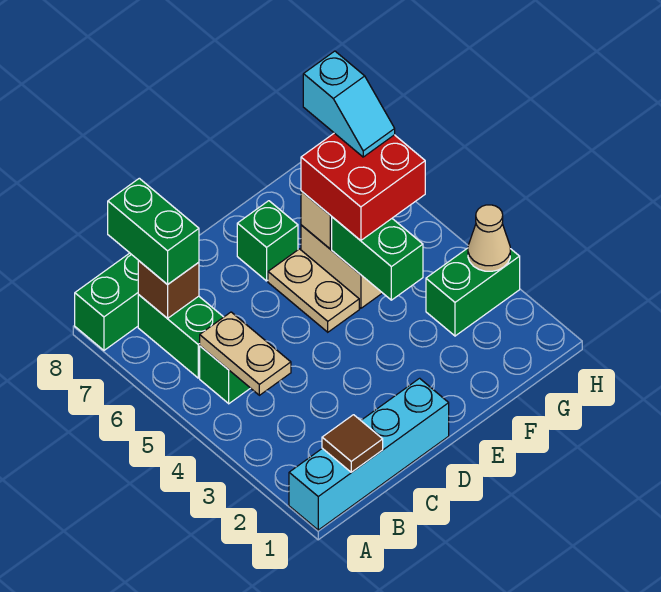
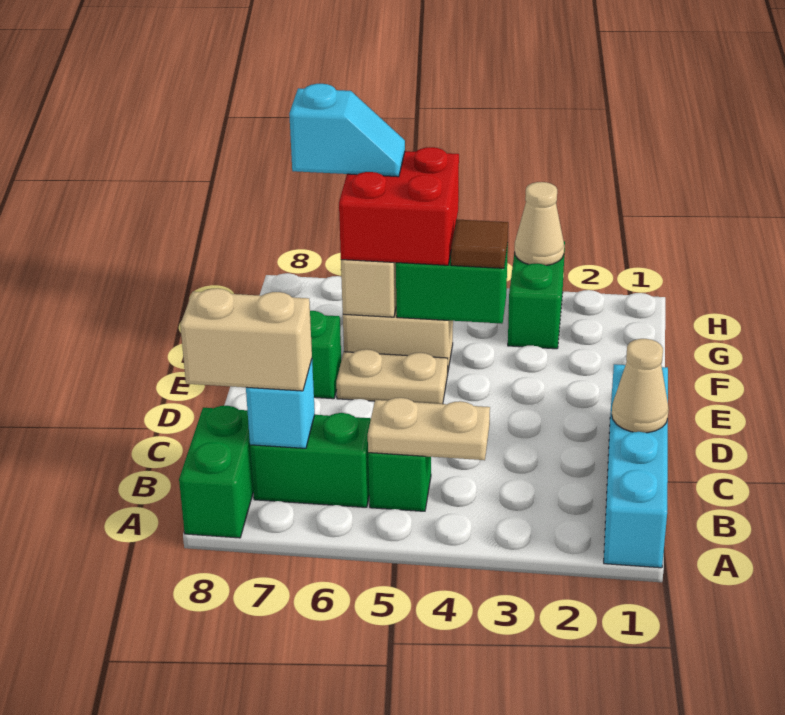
brown tile B1 level 2 -> brown tile F4 level 3
brown brick B7 level 2 -> cyan brick B7 level 2
green brick B7:B8 level 3 -> tan brick B7:B8 level 3
none -> tan cone C1 level 2

